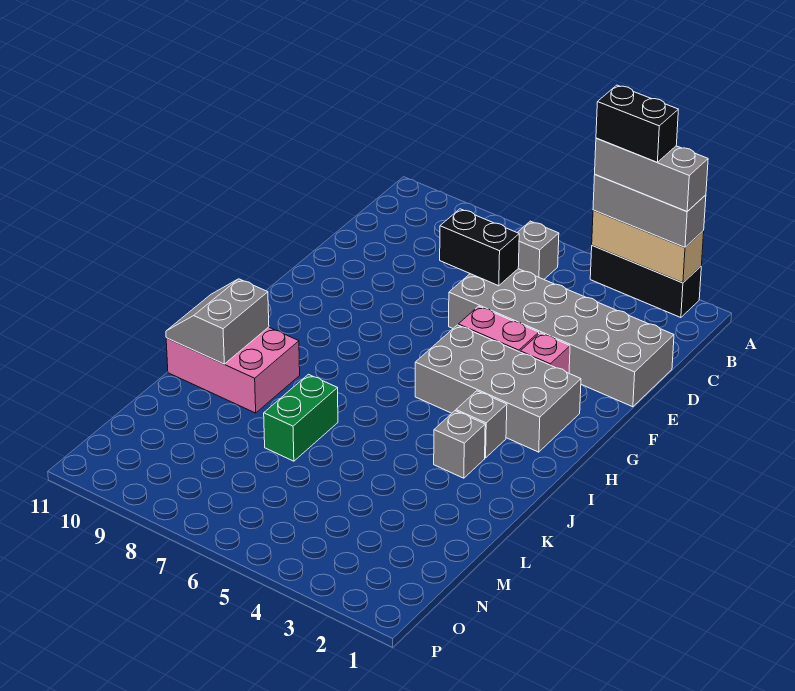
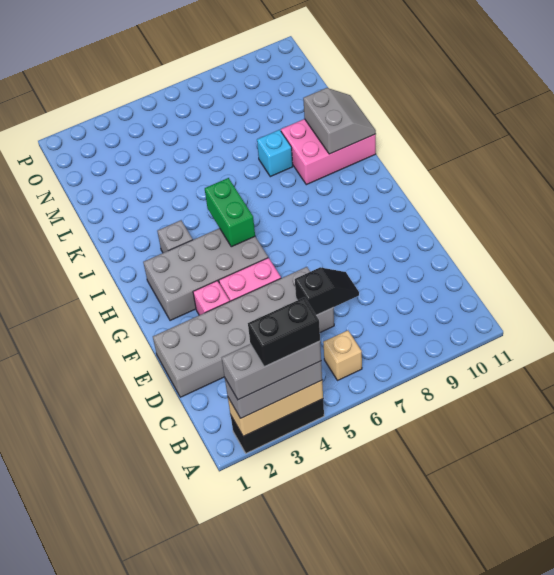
grey brick B6 level 1 -> tan brick B6 level 1
black brick D6:D7 level 2 -> black slope D6:D7 level 2 top 6
grey brick J3 level 1 -> none
green brick K7:L7 level 1 -> green brick H5:I5 level 2
none -> cyan brick K8 level 1

